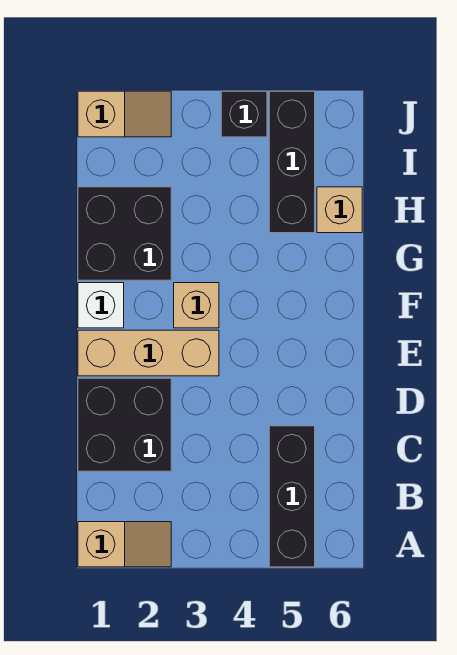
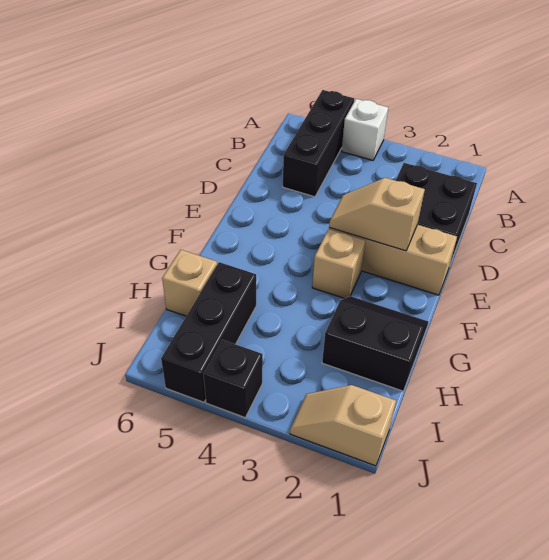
tan slope A1:A2 level 1 top 1 -> tan slope E2:E3 level 2 top 2
white brick F1 level 1 -> white brick A4 level 1
black brick G1:H2 level 1 -> black slope G1:H2 level 1 top H

